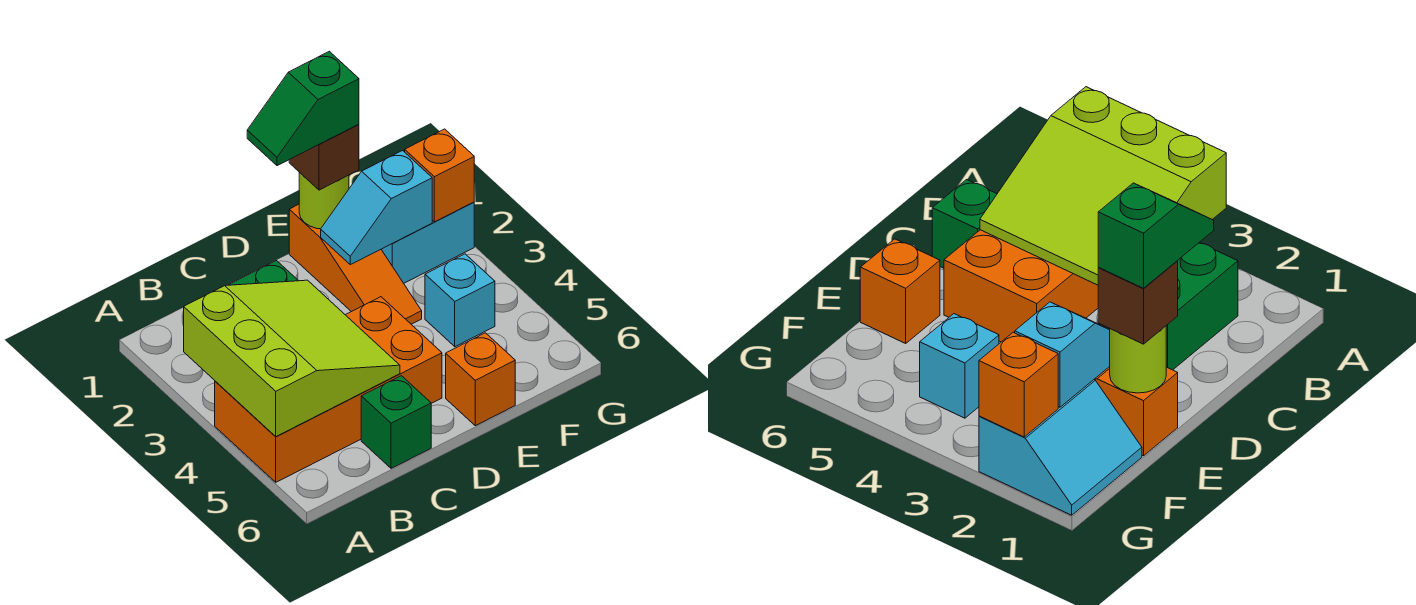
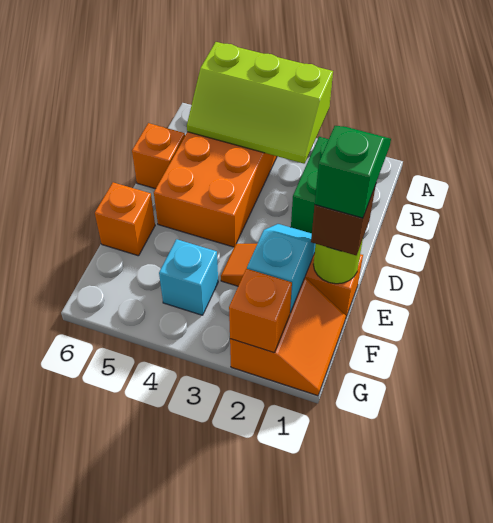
lime slope A3:C5 level 2 top A -> lime slope A3:B5 level 2 top A
green brick C6 level 1 -> orange brick C6 level 1
cyan slope F1:G2 level 1 top 2 -> orange slope F1:G2 level 1 top 2

